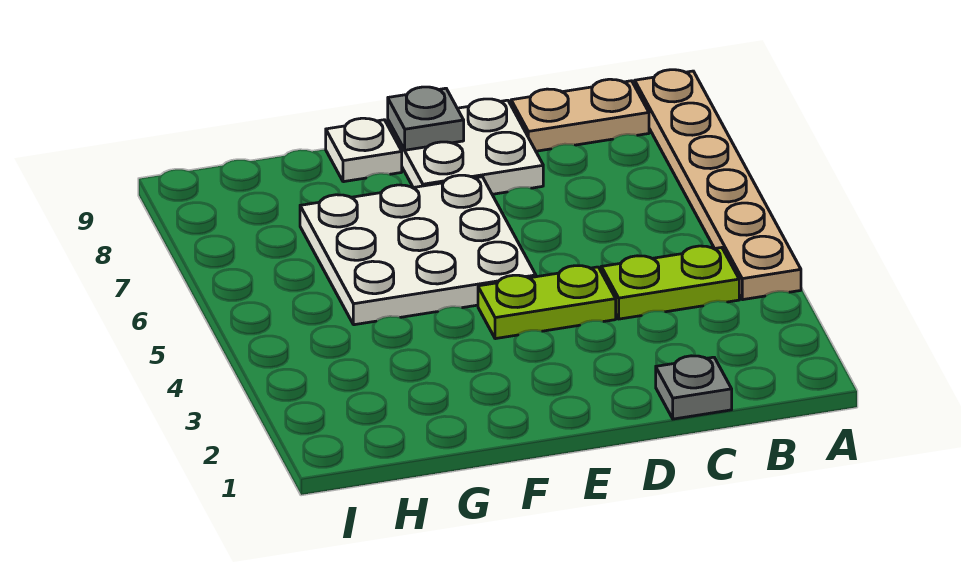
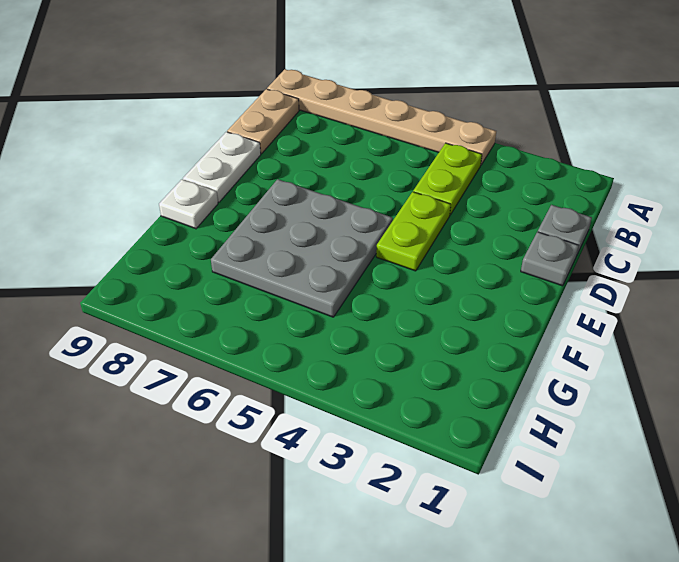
white plate D8:E9 level 1 -> white plate D9:E9 level 1
white plate E5:G7 level 1 -> grey plate E5:G7 level 1
grey plate E9 level 2 -> grey plate D1 level 1

